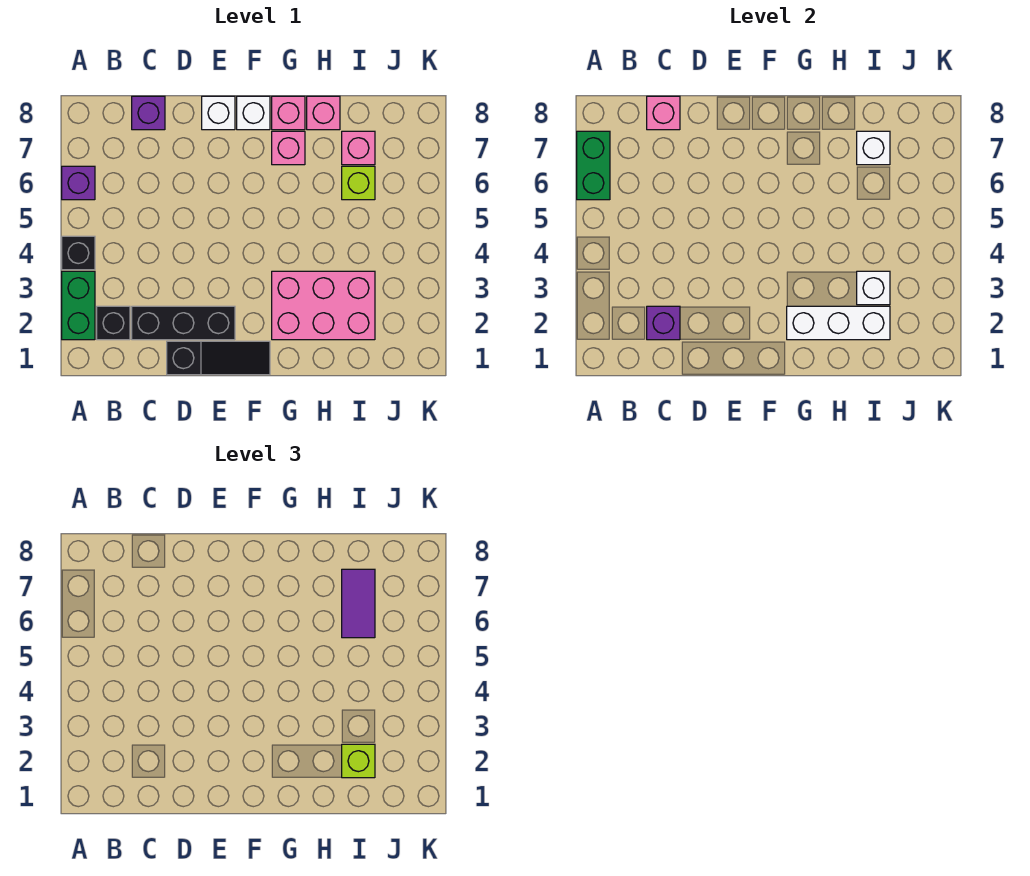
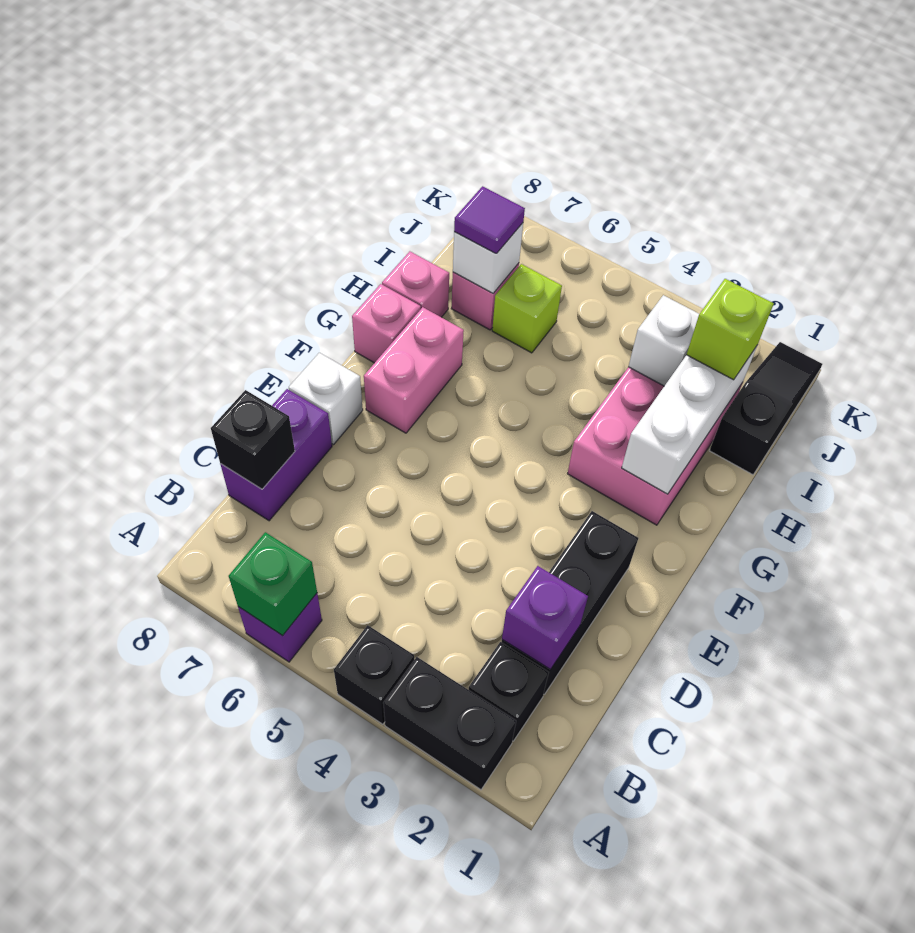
green brick A2:A3 level 1 -> black brick A2:A3 level 1
green brick A6:A7 level 2 -> green brick A6 level 2
purple brick C8 level 1 -> purple brick C8:D8 level 1
pink brick C8 level 2 -> black brick C8 level 2
black slope D1:F1 level 1 top D -> black slope I1:K1 level 1 top I
white brick F8 level 1 -> none
pink brick G7 level 1 -> pink brick F7:G7 level 1
purple tile I6:I7 level 3 -> purple tile I7 level 3

